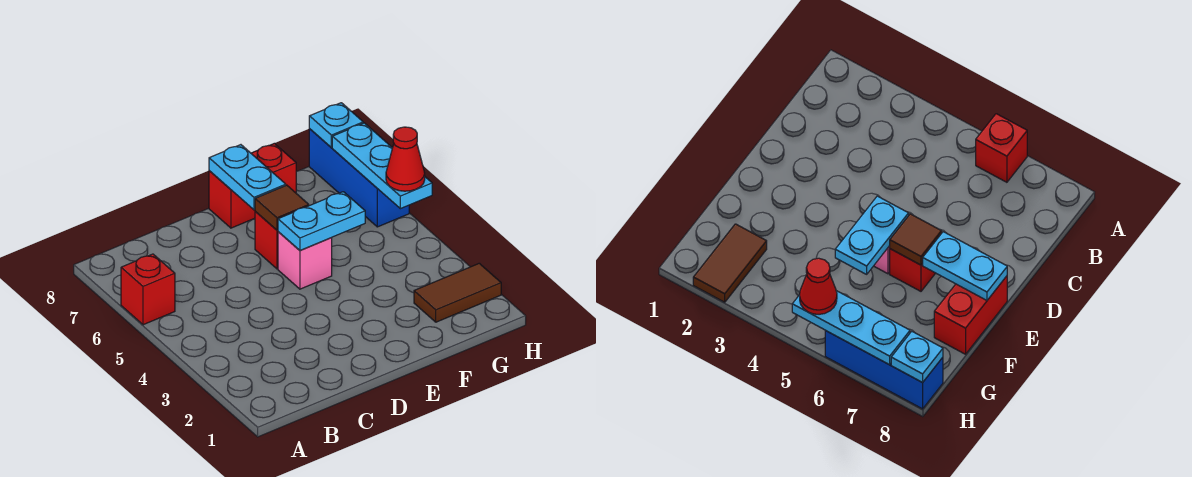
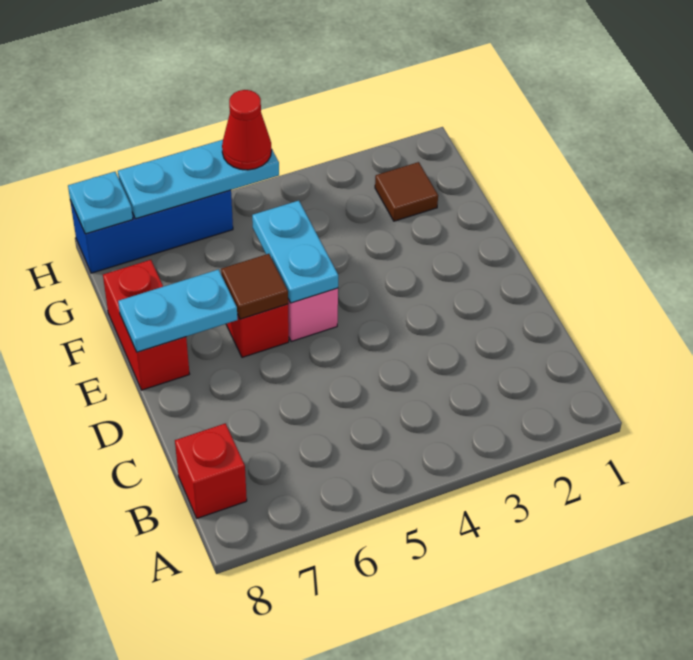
red brick A6 level 1 -> red brick B8 level 1
brown tile G2:H2 level 1 -> brown tile G2 level 1

